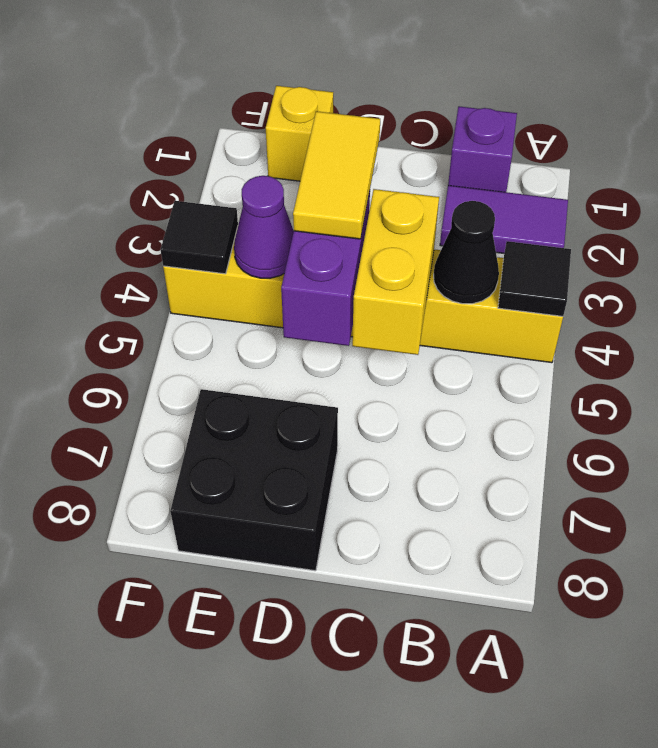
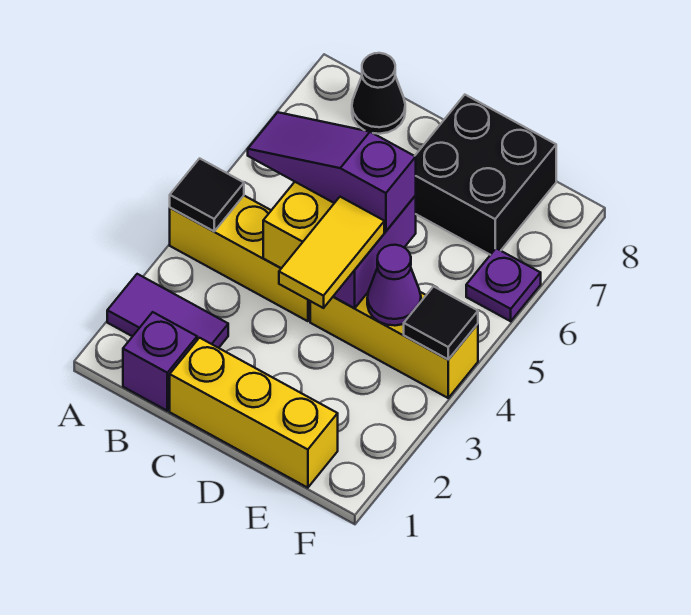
black cone B4 level 2 -> black cone B8 level 1
none -> purple slope B5:D5 level 3 top D
yellow brick E1 level 1 -> yellow brick C1:E1 level 1
none -> purple plate F6 level 1

